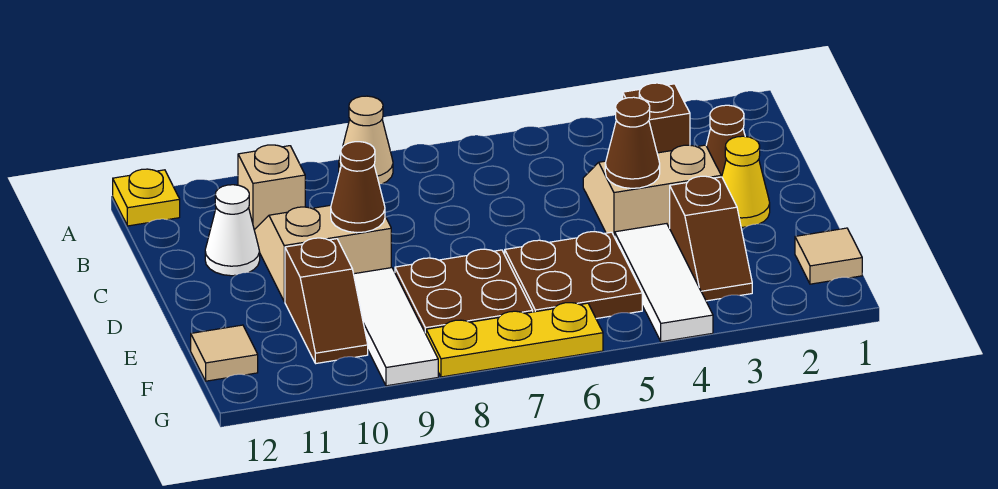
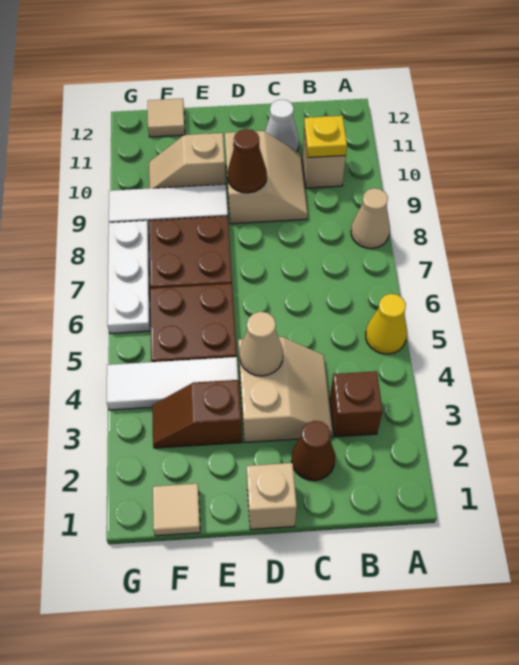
yellow plate A12 level 1 -> yellow plate B10 level 2
none -> tan brick D1 level 1
yellow cone D2 level 1 -> yellow cone A5 level 1
brown cone D4 level 2 -> tan cone D4 level 2
brown slope E10:F10 level 1 top E -> tan slope E10:F10 level 1 top E
yellow plate G6:G8 level 1 -> white plate G6:G8 level 1

